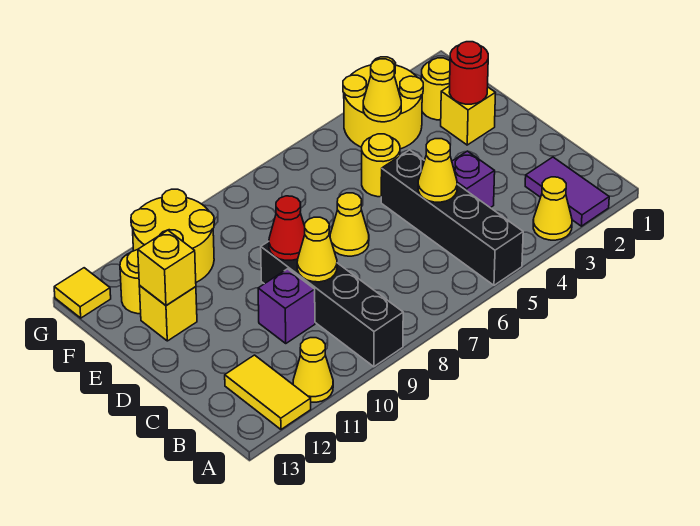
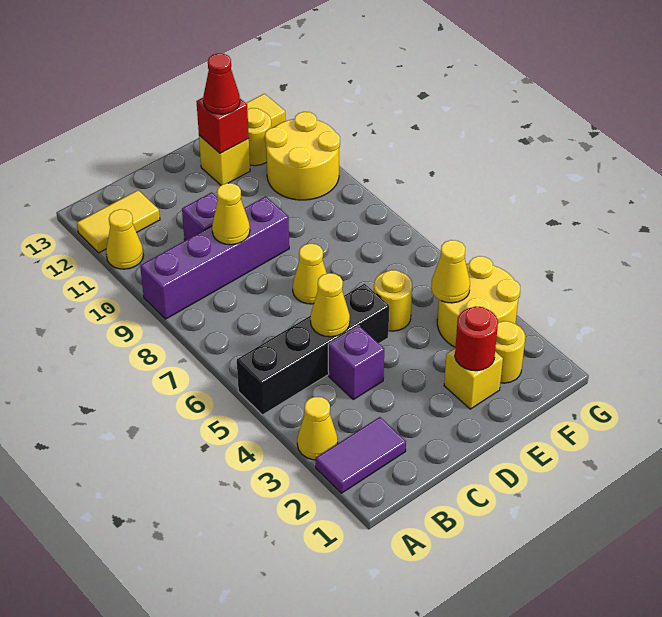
black brick A9:D9 level 1 -> purple brick A9:D9 level 1
red cone D9 level 2 -> red cone E12 level 3
yellow brick E12 level 2 -> red brick E12 level 2

